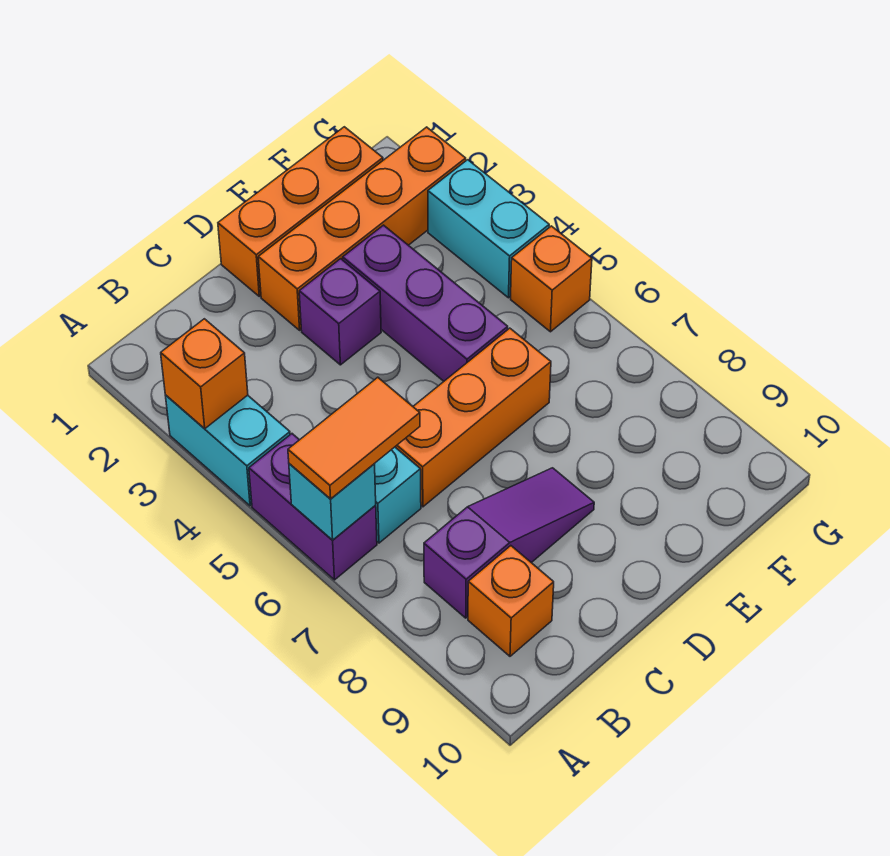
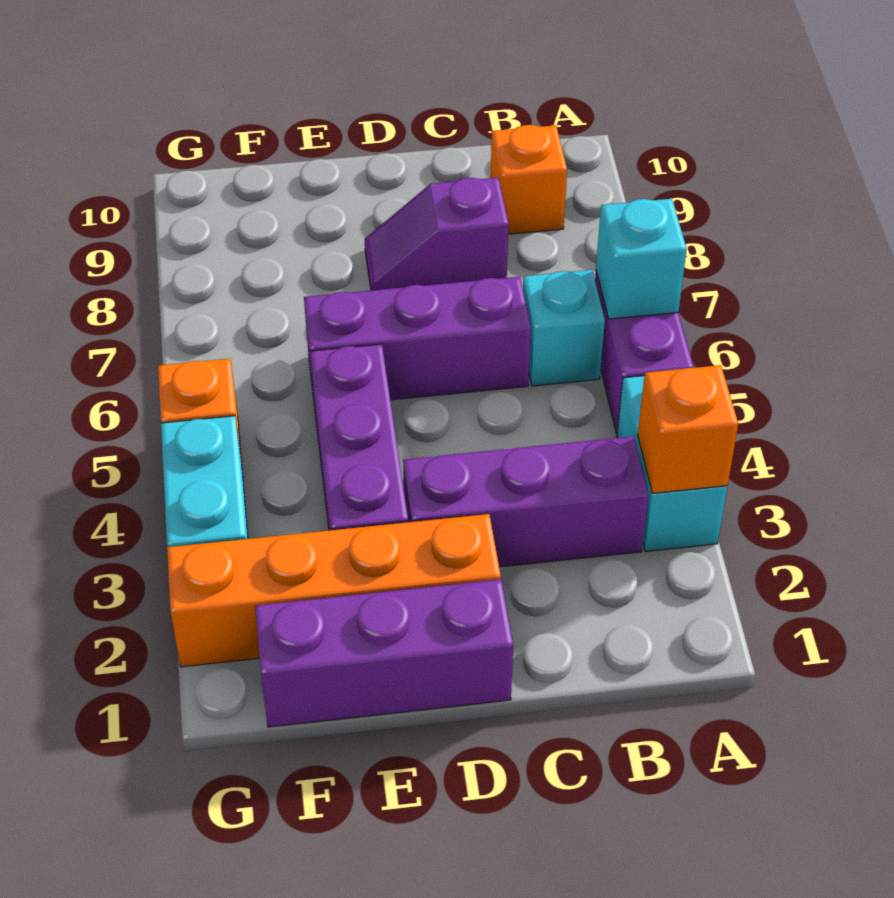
orange tile A6:B6 level 3 -> none
purple slope B8:D8 level 1 top B -> purple slope C8:D8 level 1 top C
orange brick C6:E6 level 1 -> purple brick C6:E6 level 1
orange brick D1:F1 level 1 -> purple brick D1:F1 level 1
purple brick D3 level 1 -> purple brick B3:D3 level 1

